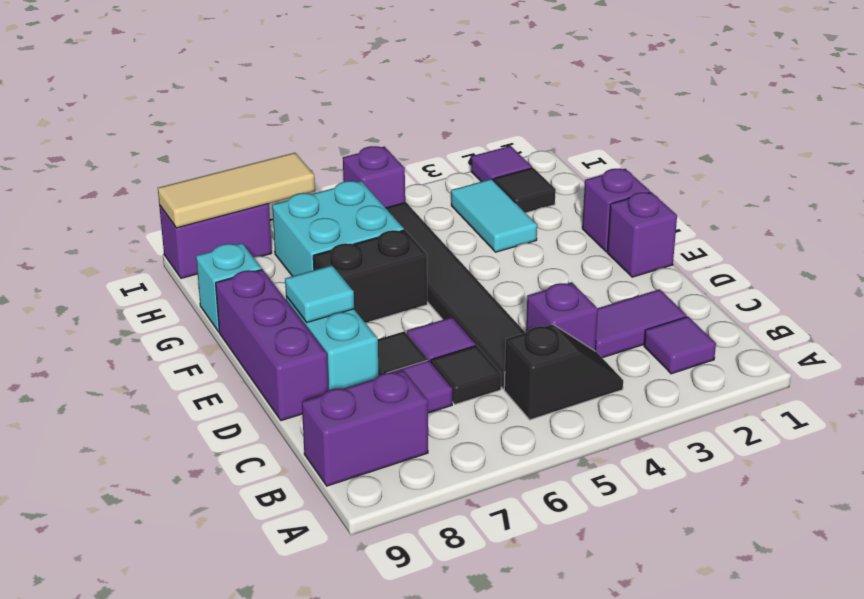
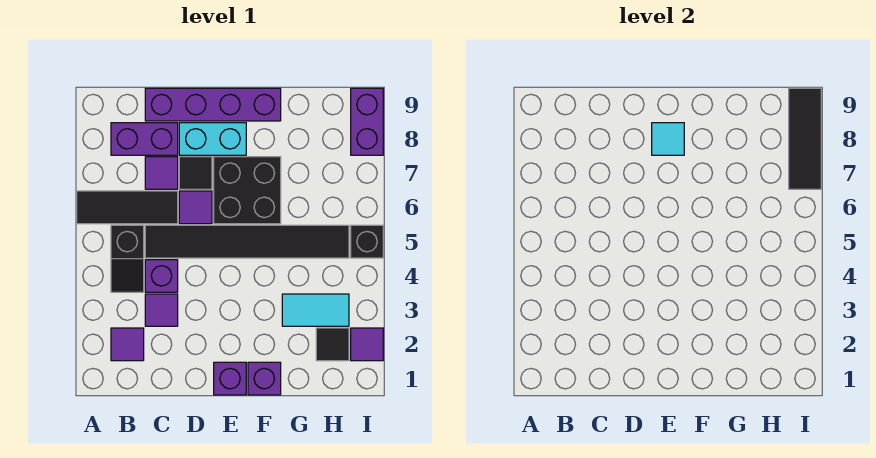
purple brick B8:B9 level 1 -> purple brick B8:C8 level 1
purple tile C2:C3 level 1 -> purple tile C3 level 1
black tile C6 level 1 -> black tile A6:C6 level 1
purple brick D9:F9 level 1 -> purple brick C9:F9 level 1
black brick F6:F7 level 1 -> black brick E6:F7 level 1
cyan brick G6:H7 level 1 -> none
cyan brick G9 level 1 -> none
purple brick I5 level 1 -> black brick I5 level 1
tan tile I7:I9 level 2 -> black tile I7:I9 level 2

